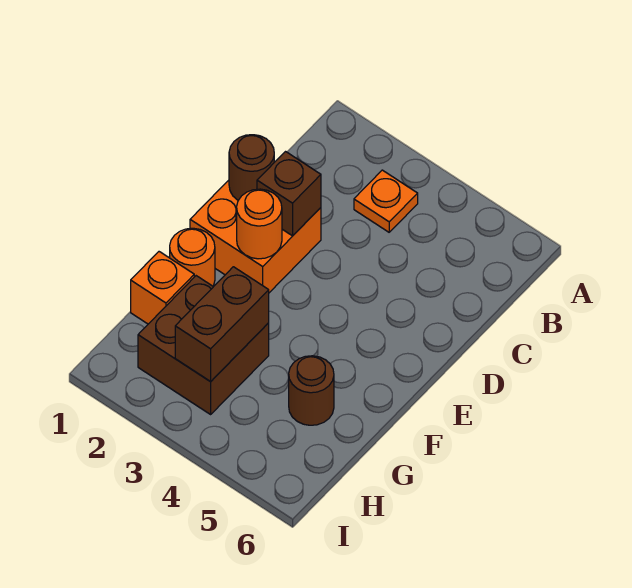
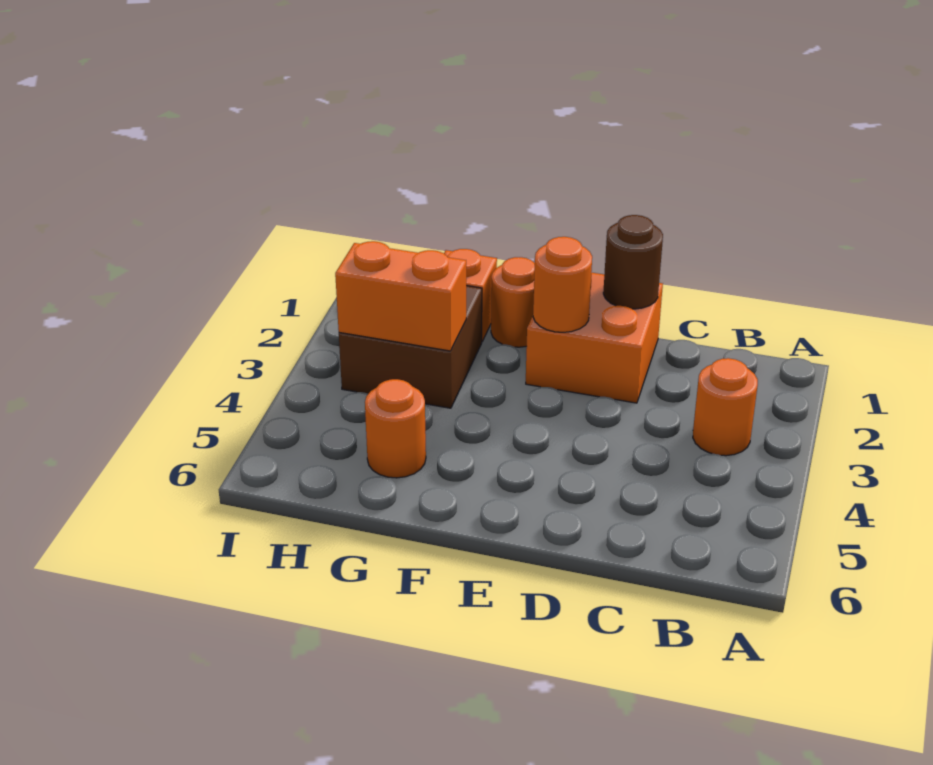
orange plate B3 level 1 -> orange round brick B3 level 1
brown brick D2 level 2 -> none
brown brick G3:H3 level 2 -> orange brick G3:H3 level 2
brown round brick G5 level 1 -> orange round brick G5 level 1

